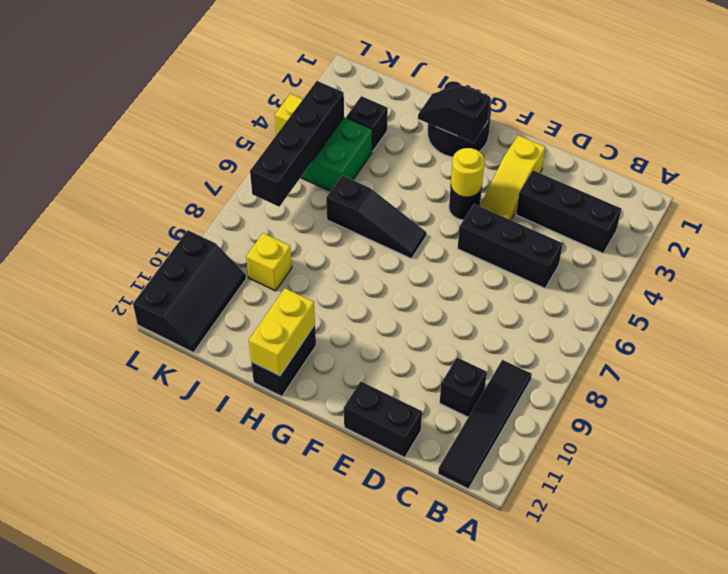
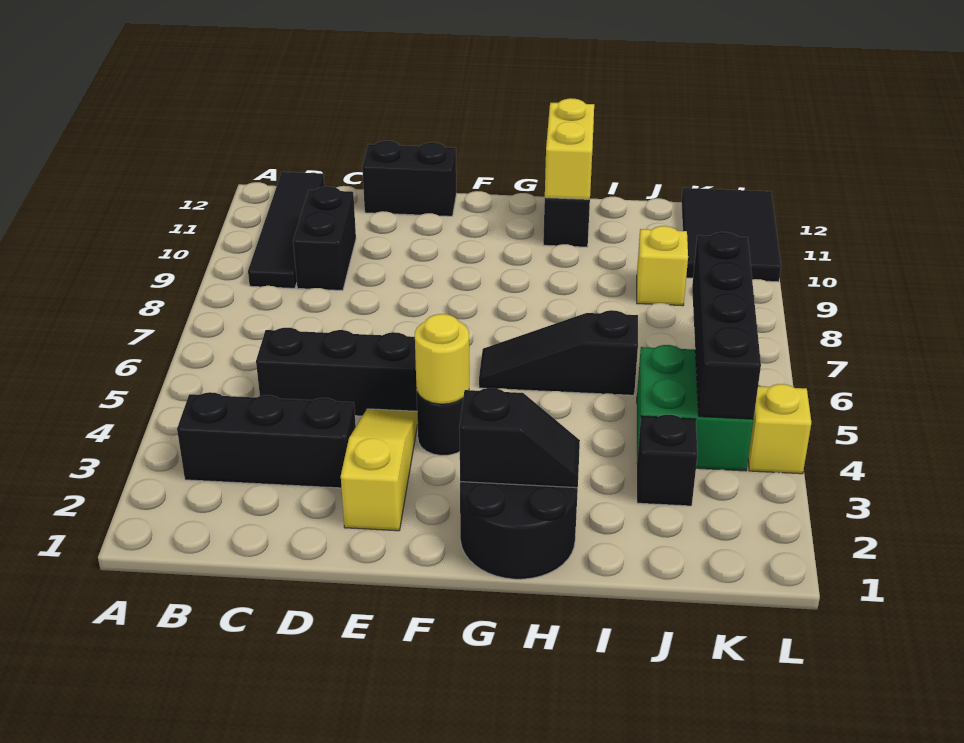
black brick C10 level 1 -> black brick C9:C10 level 1
black slope K10:L12 level 1 top L -> black tile K10:L12 level 1

